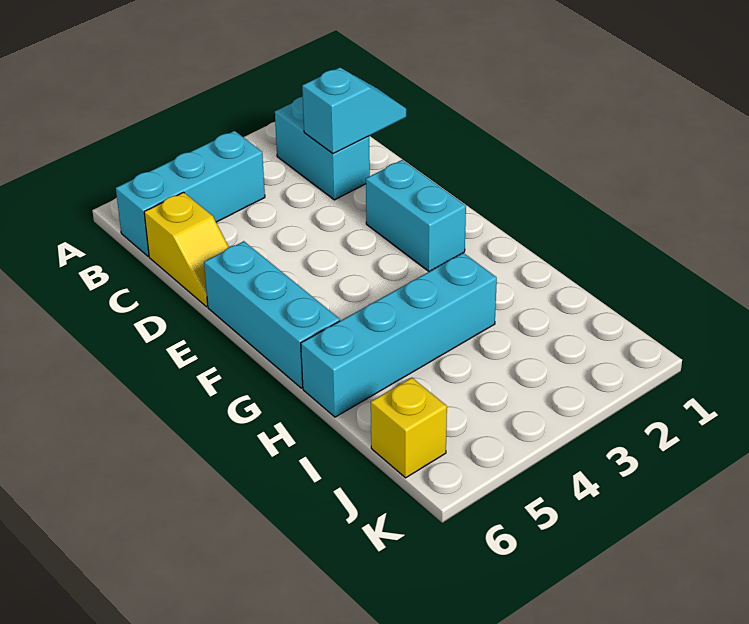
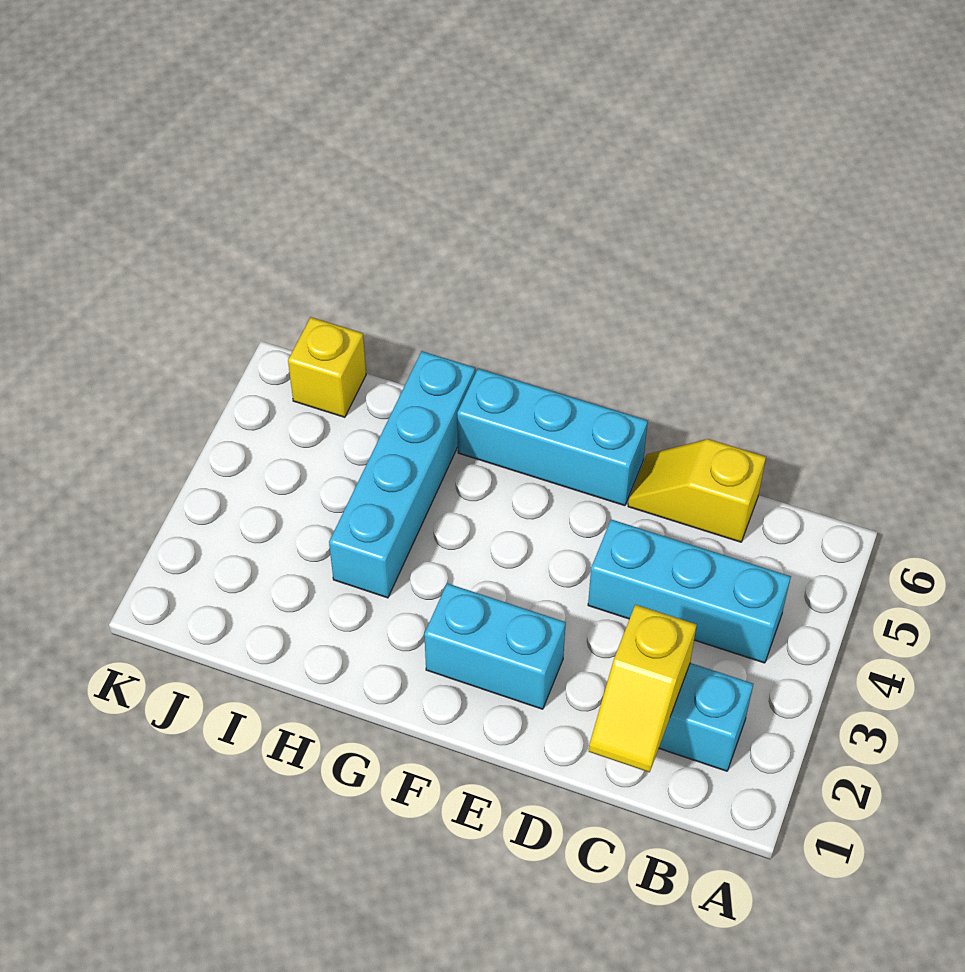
cyan brick B4:B6 level 1 -> cyan brick B4:D4 level 1
cyan slope C1:C2 level 2 top 2 -> yellow slope C1:C2 level 2 top 2

